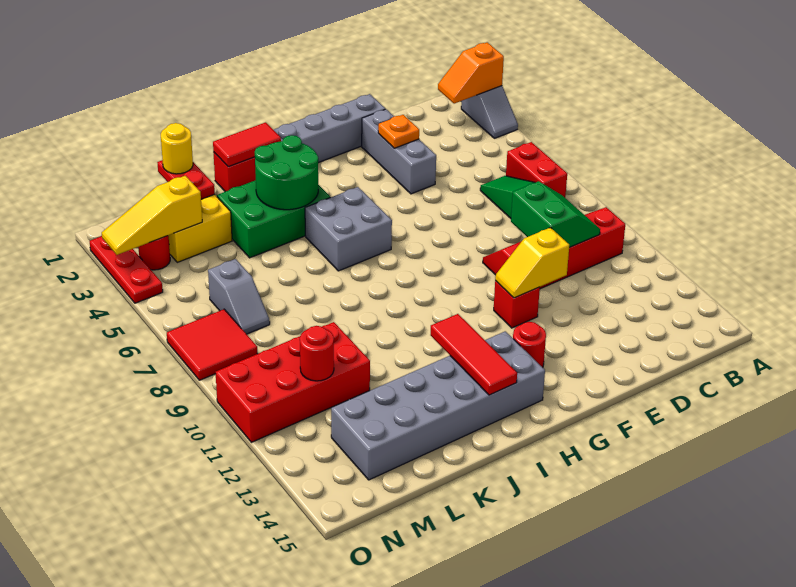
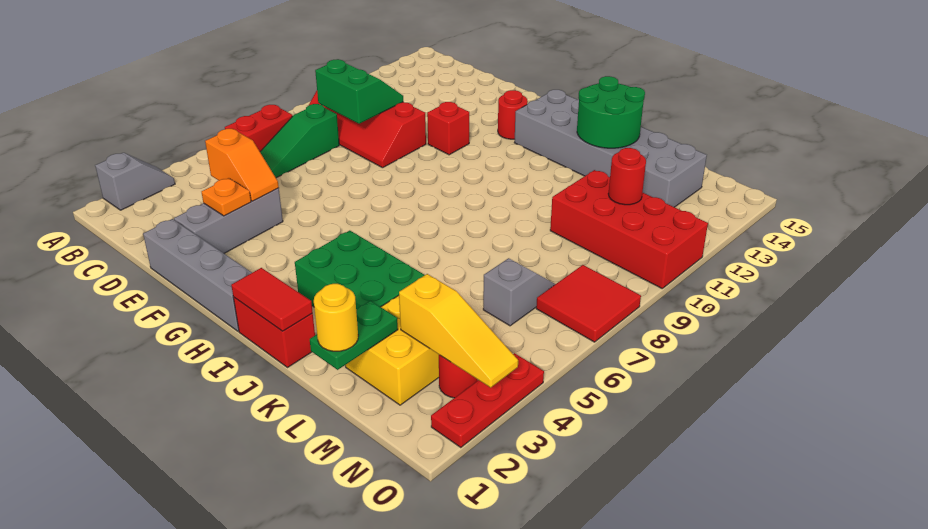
orange slope A2:B2 level 2 top A -> orange slope D4:E4 level 2 top D
green slope C9:D10 level 2 top D -> green slope C9:D10 level 2 top 9
yellow slope E11:F11 level 2 top E -> none
grey brick H5:I6 level 1 -> none
green round brick I3:J4 level 2 -> green round brick J13:K14 level 2
red tile I12:I14 level 2 -> none
red plate L1:L2 level 2 -> green plate L1:L2 level 2

